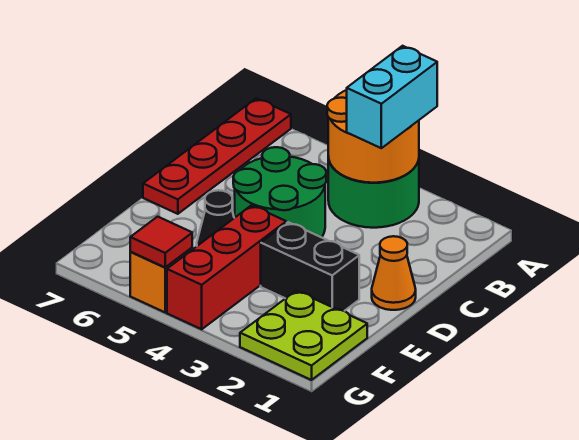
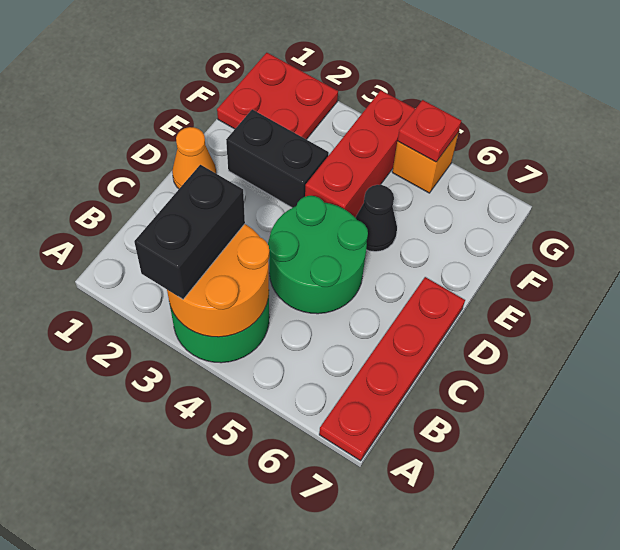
cyan brick A3:B3 level 3 -> black brick A3:B3 level 3
lime plate F1:G2 level 1 -> red plate F1:G2 level 1
red tile G5 level 2 -> red plate G5 level 2

